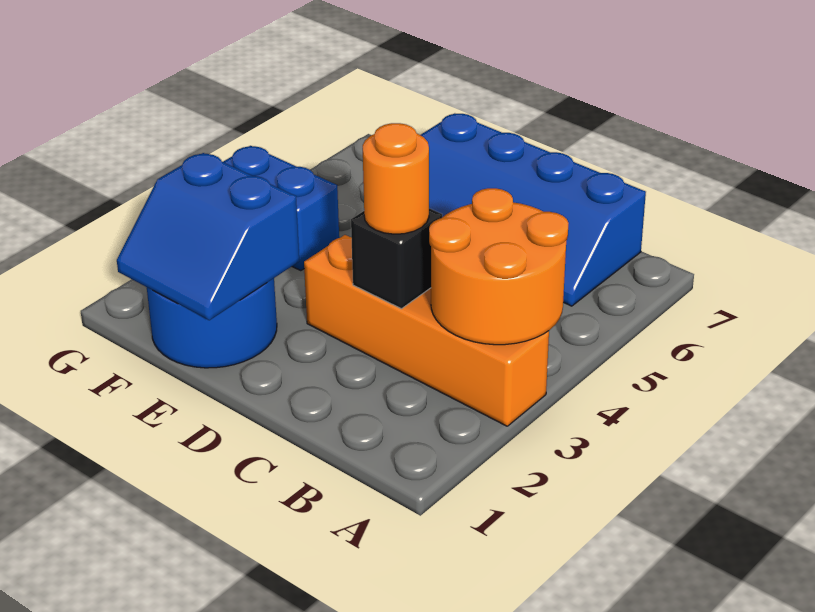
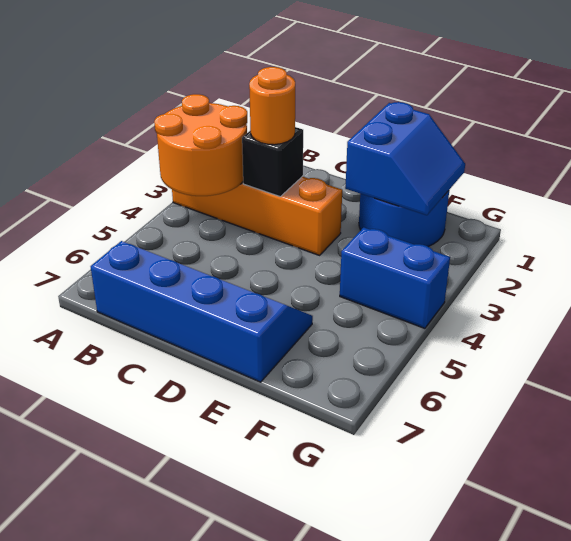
blue slope E1:F2 level 2 top 2 -> blue slope E1:F2 level 2 top E

